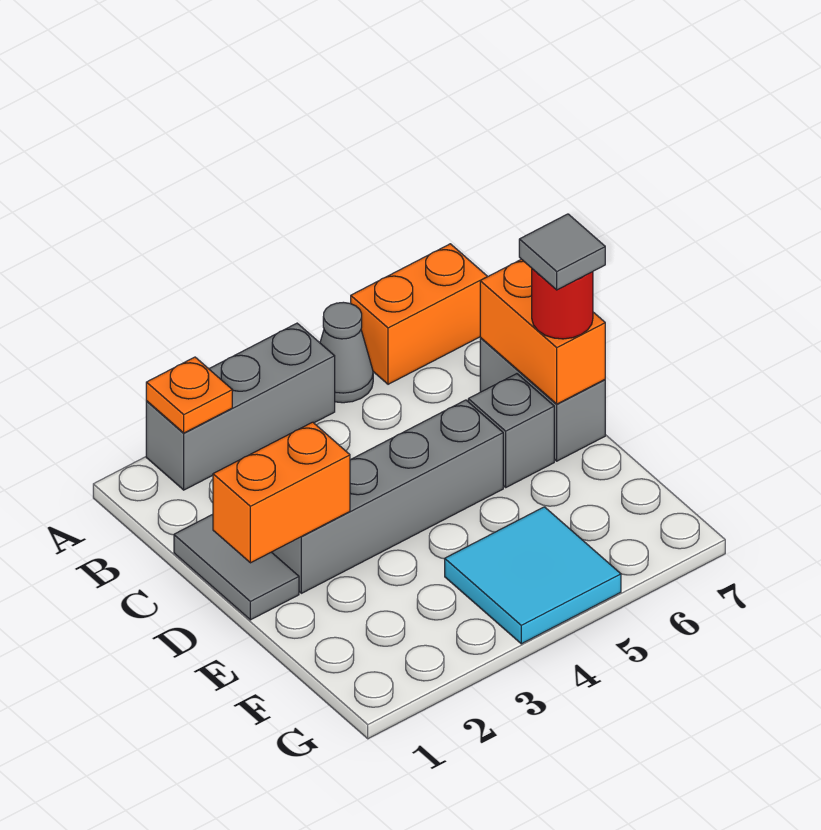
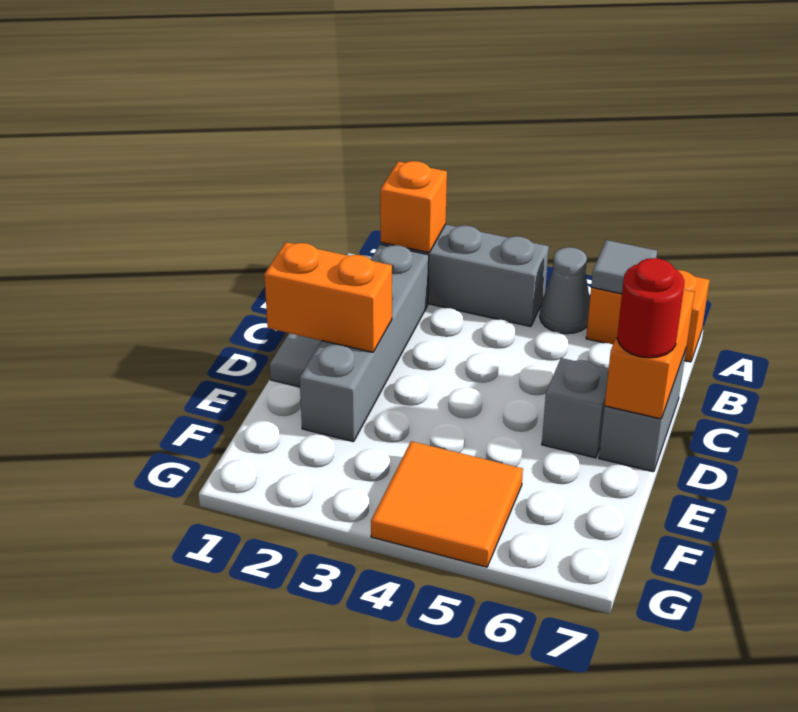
orange plate A2 level 2 -> orange brick A2 level 2
grey brick D2:D5 level 1 -> grey brick B2:E2 level 1
grey tile D7 level 4 -> grey tile A6 level 2
cyan tile F4:G5 level 1 -> orange tile F4:G5 level 1

